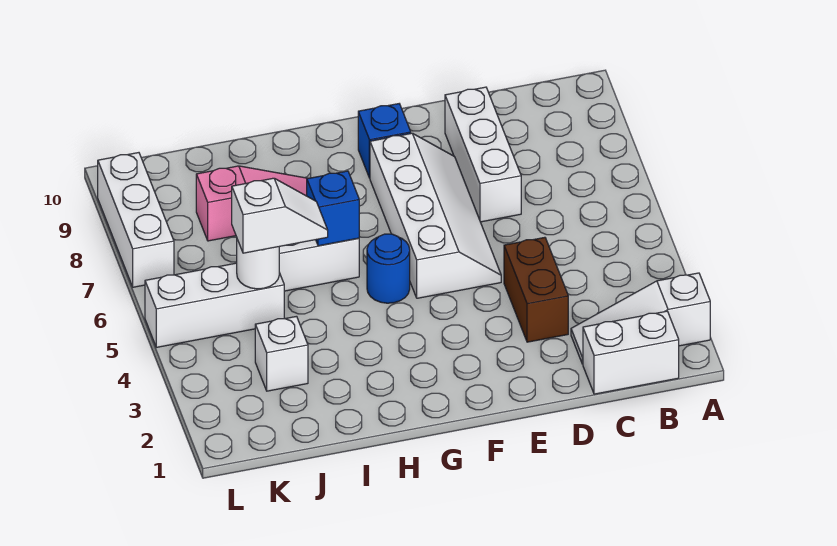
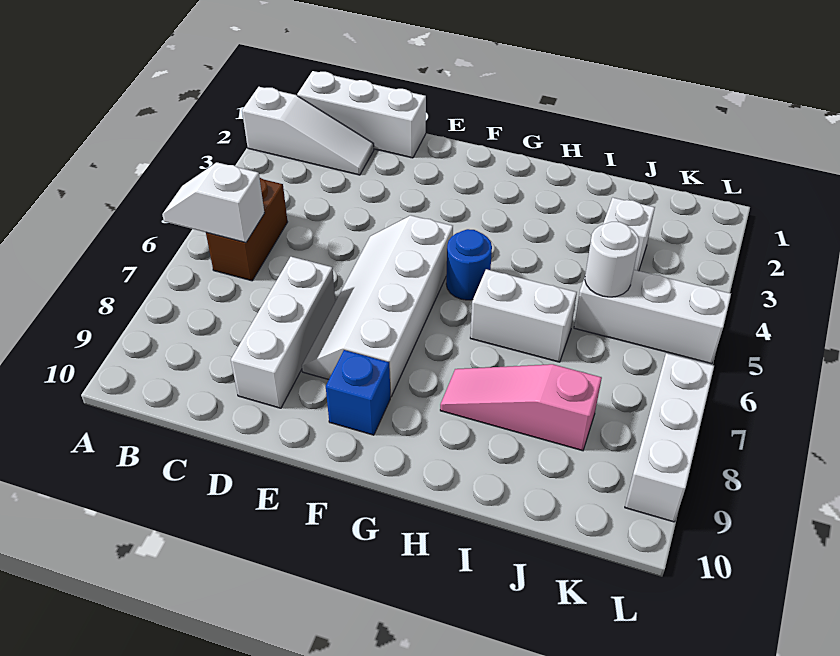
white brick B1:C1 level 1 -> white brick B1:D1 level 1
brown brick D3:D4 level 1 -> brown brick B5:B6 level 1
blue brick H6 level 2 -> none
white slope I5:J5 level 3 top J -> white slope A6:B6 level 2 top B

